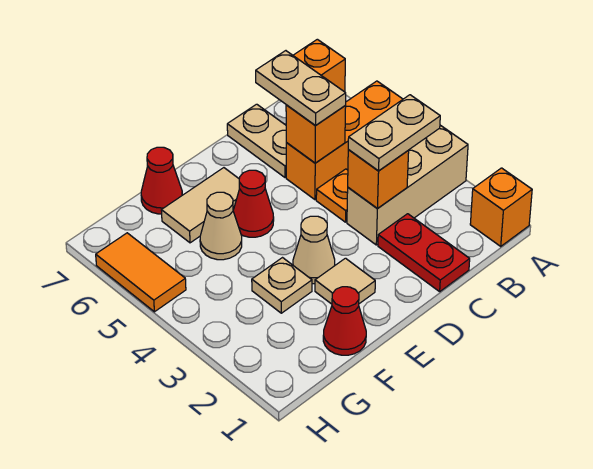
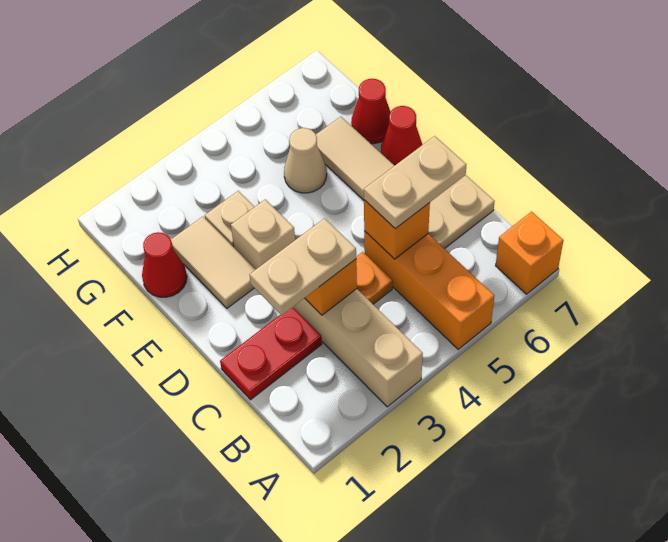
orange brick A1 level 1 -> none
tan plate B3:C3 level 3 -> tan plate C2:C3 level 3
tan tile E2 level 1 -> tan tile E2:F2 level 1
tan cone E3 level 1 -> tan brick E3 level 1
red cone E5 level 1 -> red cone E7 level 1
orange tile H5:H6 level 1 -> none

